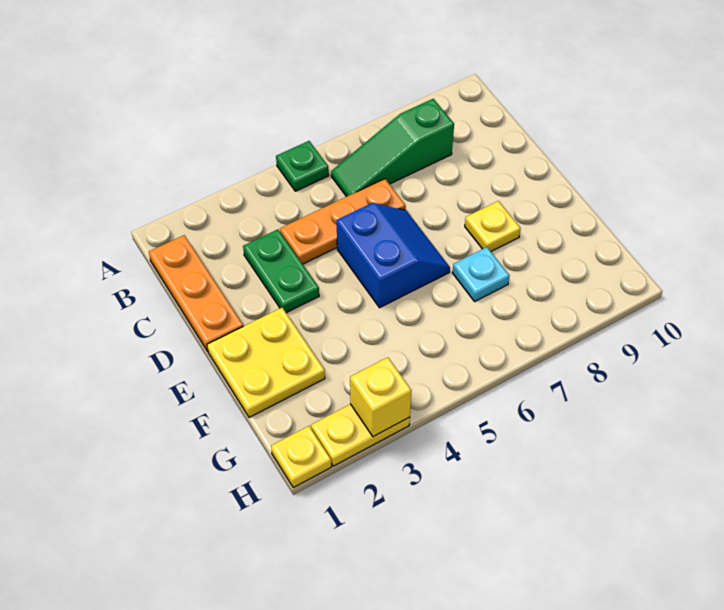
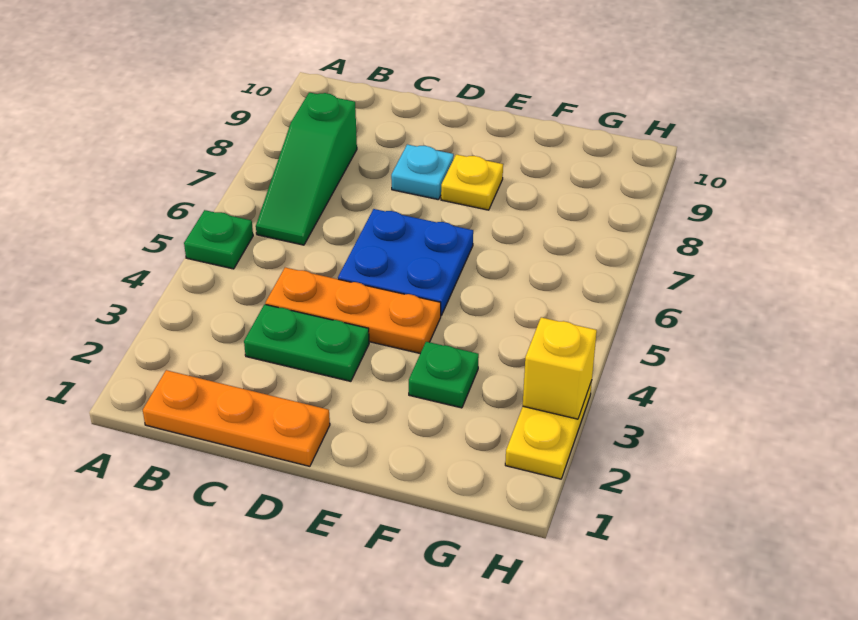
orange plate C4:C6 level 1 -> orange plate C4:E4 level 1
blue slope D5:E6 level 1 top 5 -> blue plate D5:E6 level 1
yellow plate E1:F2 level 1 -> none
none -> green plate F3 level 1
cyan plate F7 level 1 -> cyan plate D8 level 1
yellow plate H1 level 1 -> none

